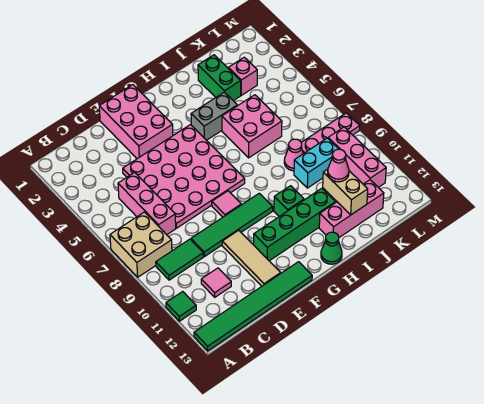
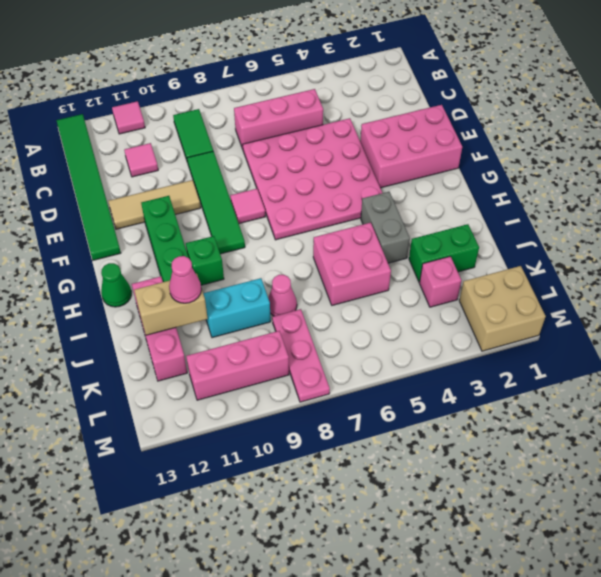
tan brick A7:B8 level 1 -> tan brick L1:M2 level 1
green tile A11 level 1 -> pink tile A11 level 1
cyan brick J9:K9 level 1 -> cyan brick J9:J10 level 1

